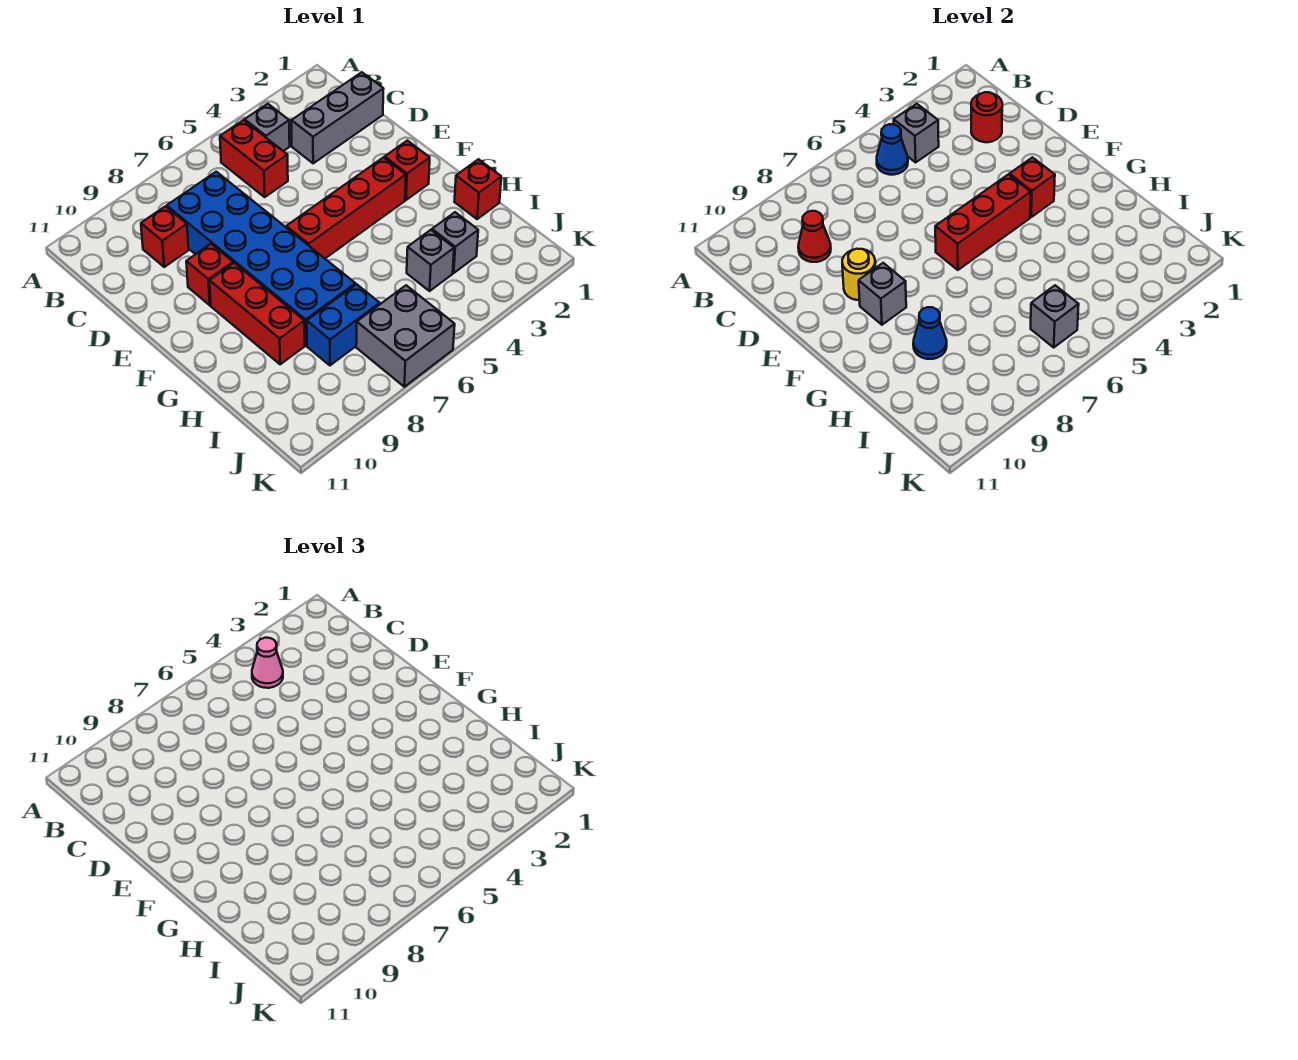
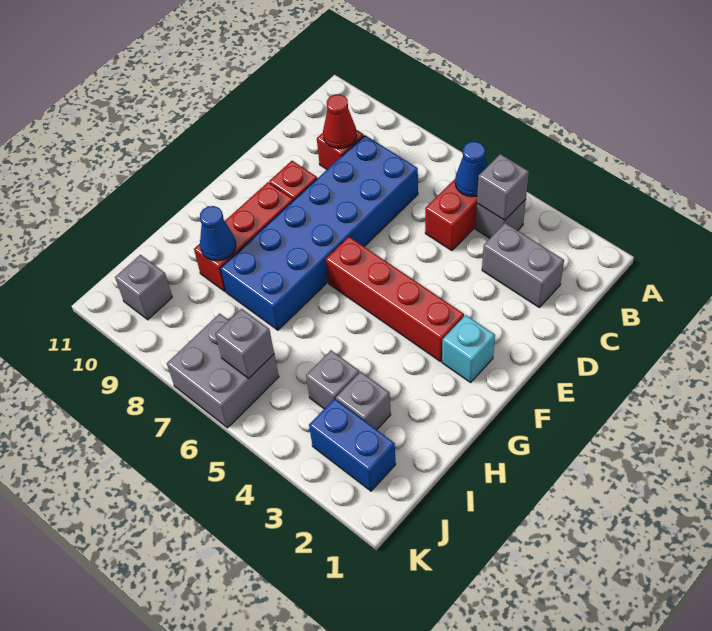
pink cone B4 level 3 -> none
grey brick C1:C3 level 1 -> grey brick C2:C3 level 1
red round brick C2 level 2 -> none
yellow round brick E9 level 2 -> none
red brick F2 level 1 -> cyan brick F2 level 1
red brick F3 level 2 -> none
red brick F4:F6 level 2 -> none
grey brick F9 level 2 -> grey brick J10 level 1
red brick H1 level 1 -> none
blue brick I7:I8 level 1 -> blue brick J2:J3 level 1

